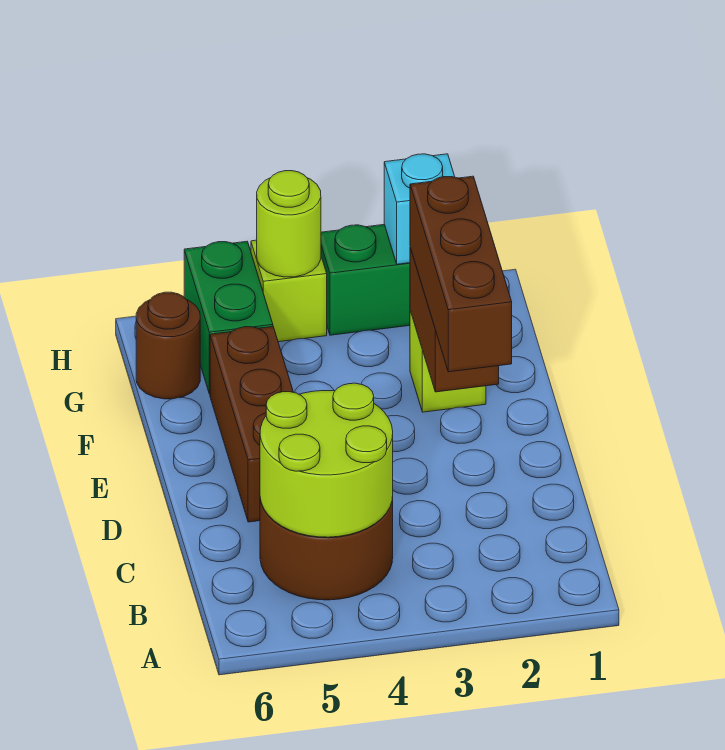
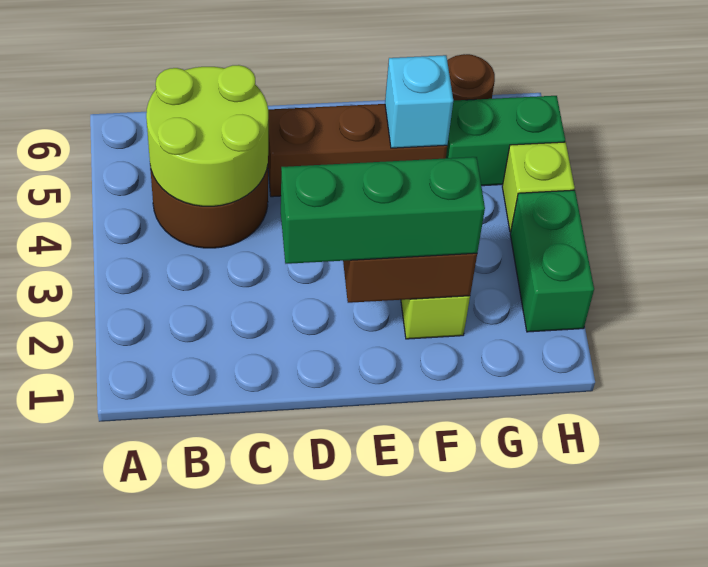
brown brick D2:F2 level 3 -> green brick D2:F2 level 3
cyan brick H2 level 2 -> cyan brick F5 level 2
lime round brick H4 level 2 -> none

